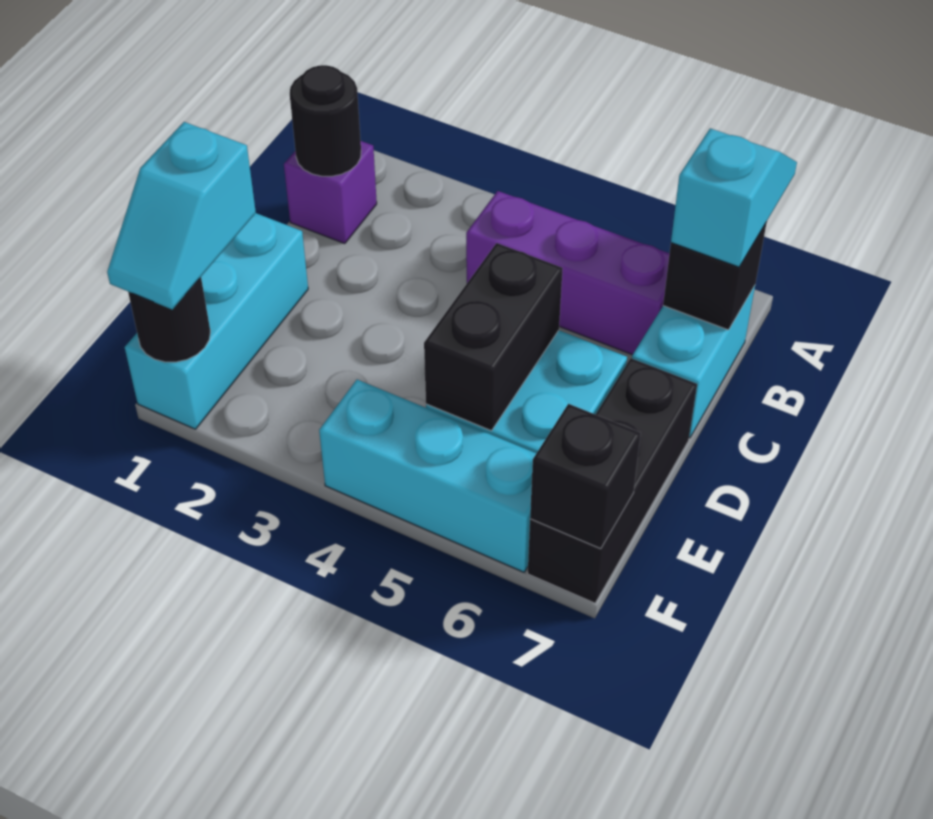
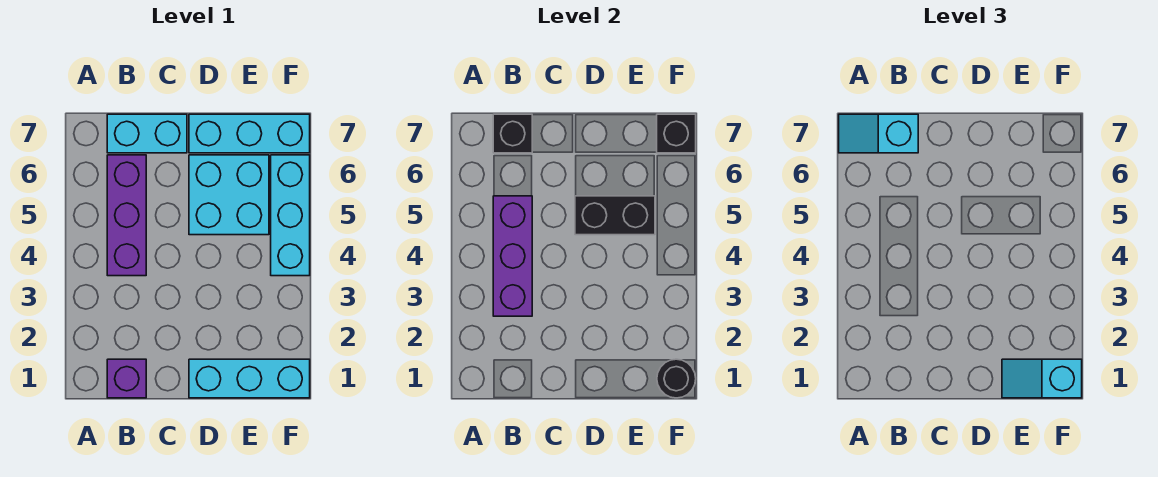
black round brick B1 level 2 -> none
none -> purple brick B3:B5 level 2
black brick D7:F7 level 1 -> cyan brick D7:F7 level 1
cyan slope E1:F1 level 3 top E -> cyan slope E1:F1 level 3 top F

